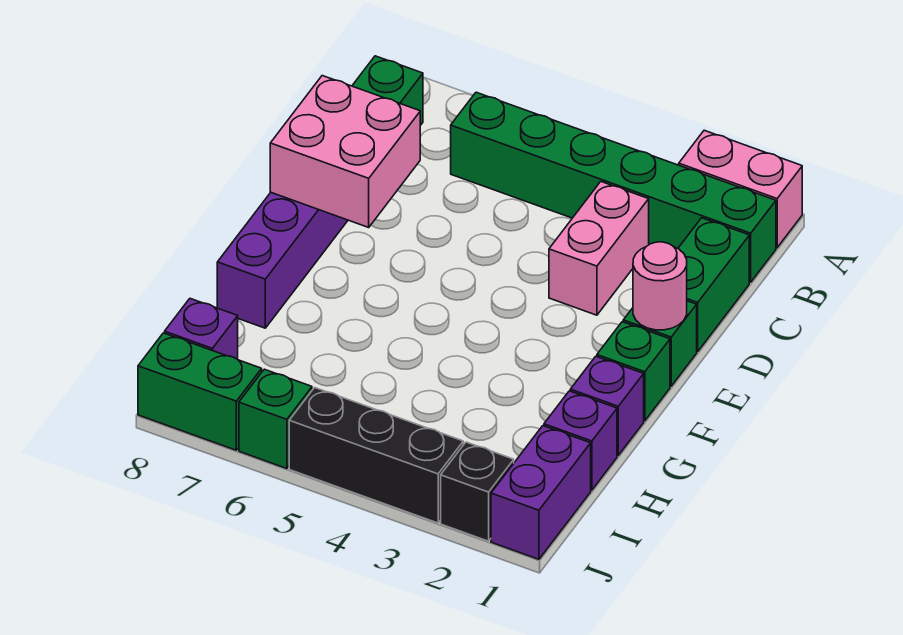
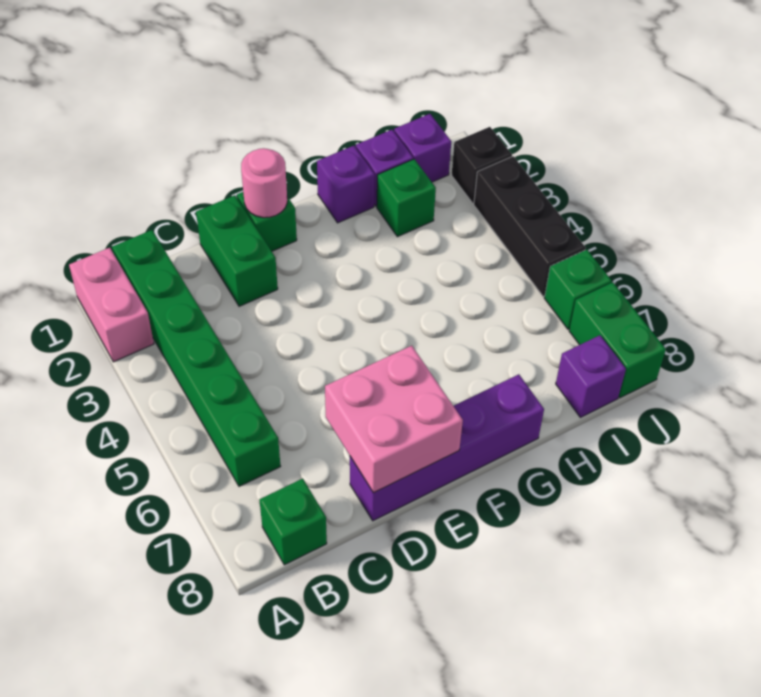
green brick C1:D1 level 1 -> green brick D1:D2 level 1
pink brick C3:D3 level 1 -> none
green brick F1 level 1 -> green brick H2 level 1
purple brick I1:J1 level 1 -> purple brick I1 level 1

